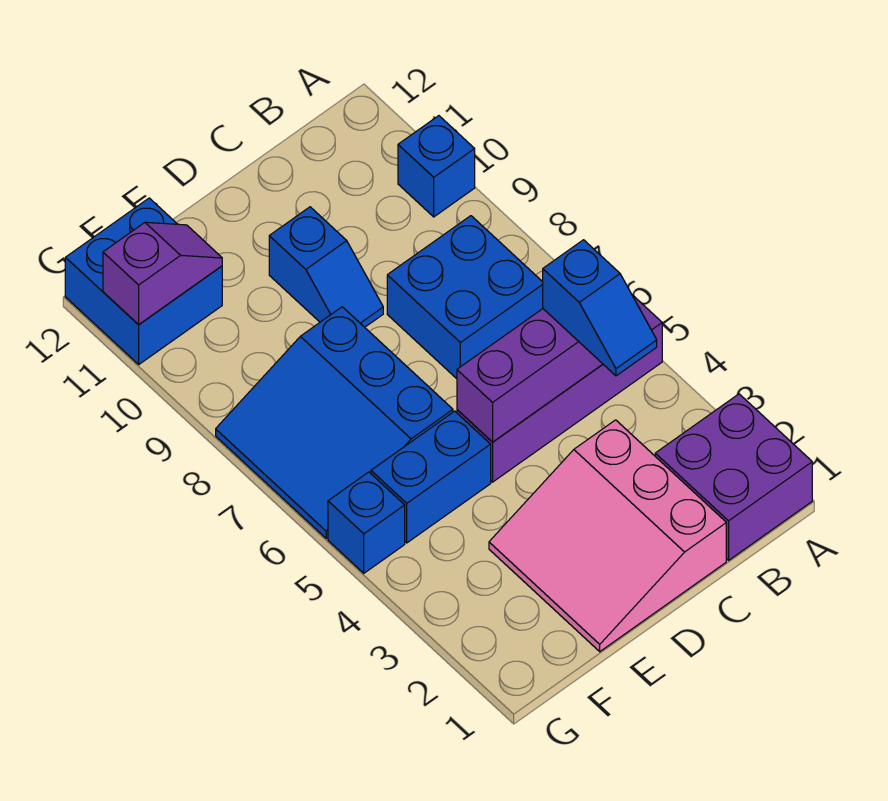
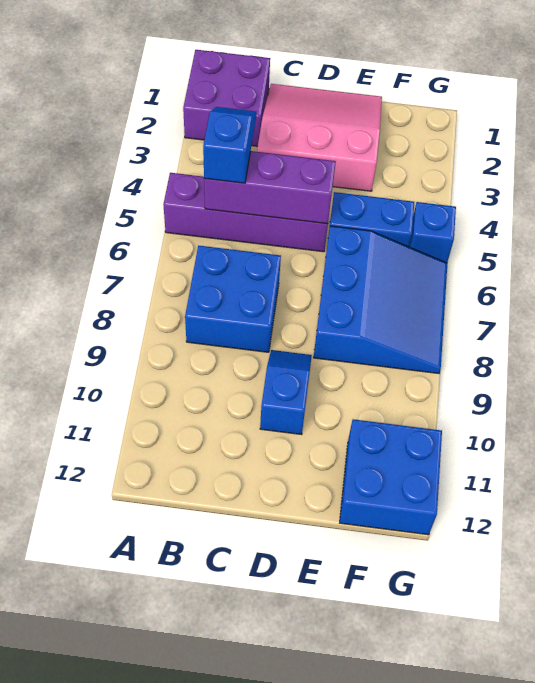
blue brick A10 level 1 -> none
pink slope C1:E3 level 1 top C -> pink slope C1:E3 level 1 top 3
purple slope F11:G11 level 2 top G -> none

